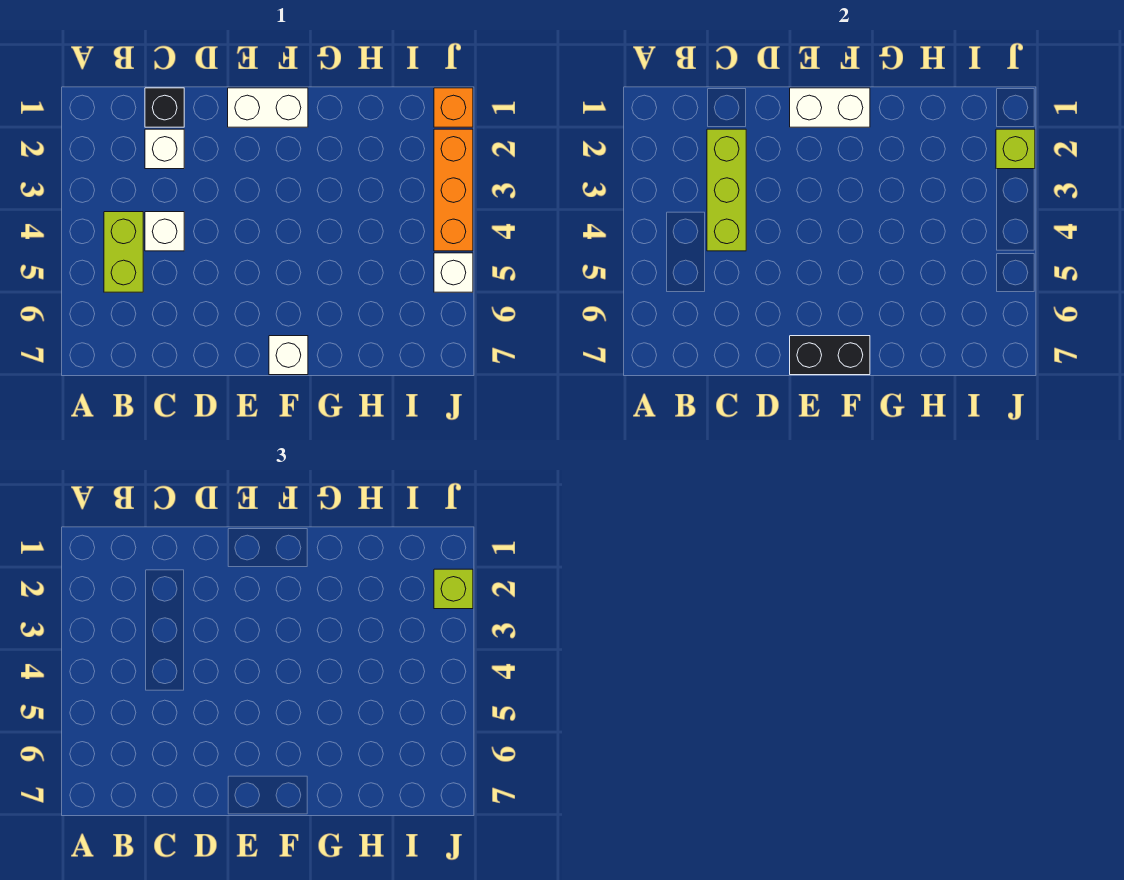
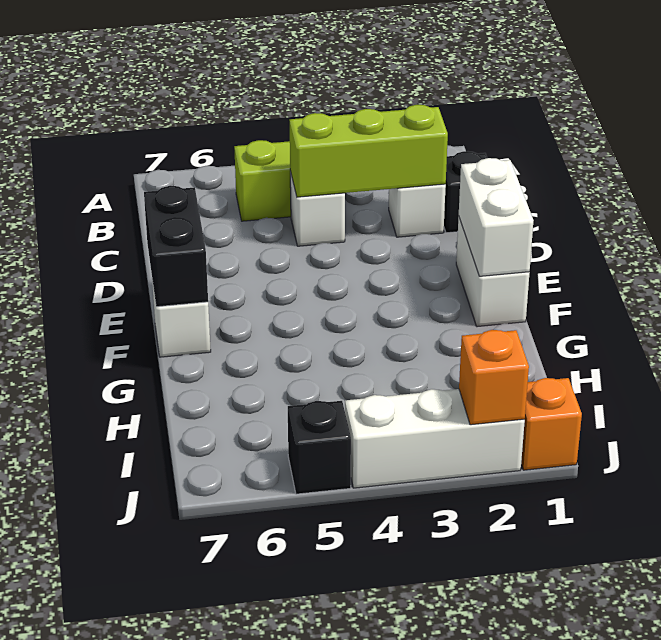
orange brick J2:J4 level 1 -> white brick J2:J4 level 1
lime brick J2 level 2 -> orange brick J2 level 2
lime brick J2 level 3 -> none
white brick J5 level 1 -> black brick J5 level 1

